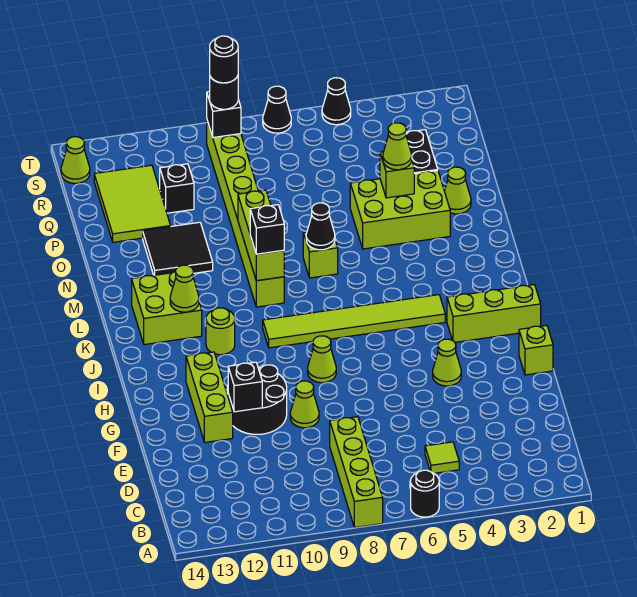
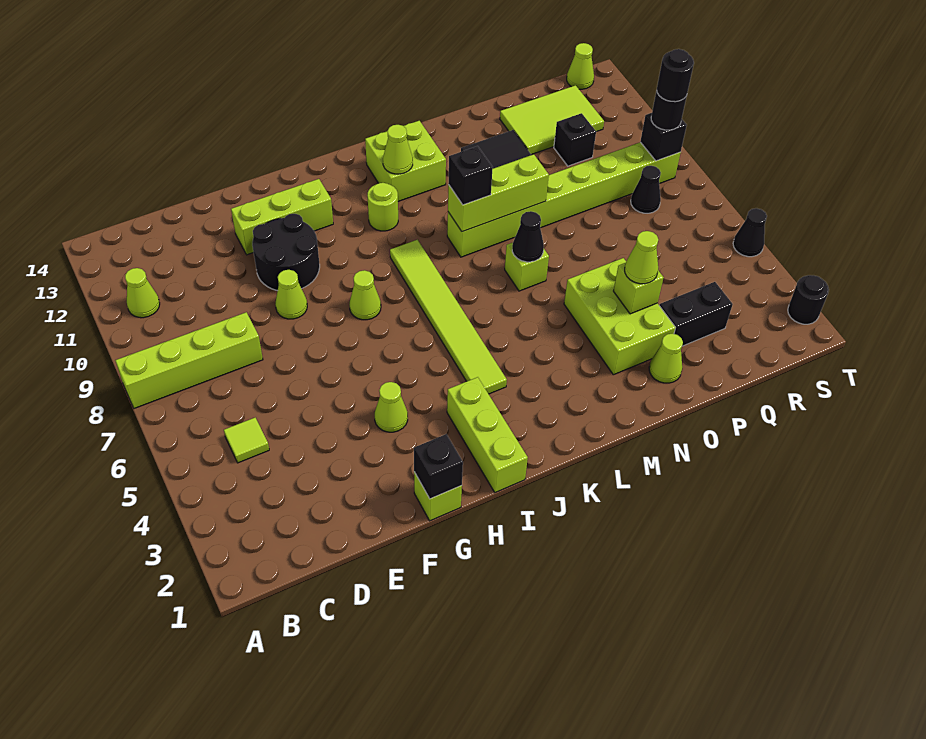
black round brick A6 level 1 -> black round brick T2 level 1
none -> lime cone B11 level 1
black brick F11 level 2 -> black brick G1 level 2
black cone T7 level 1 -> black cone R8 level 1

